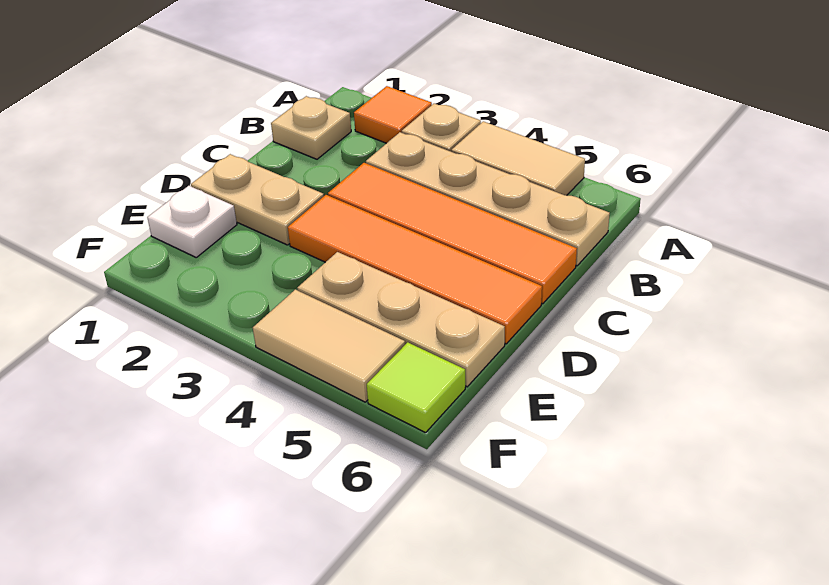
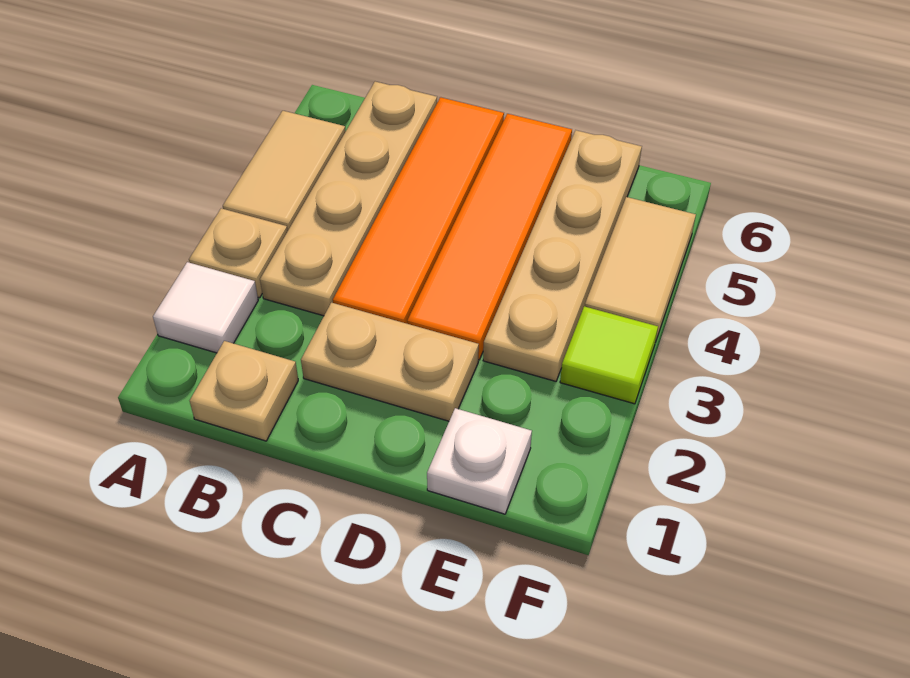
orange tile A2 level 1 -> white tile A2 level 1
tan plate D1:D2 level 1 -> tan plate C2:D2 level 1
tan plate E4:E6 level 1 -> tan plate E3:E6 level 1
lime tile F6 level 1 -> lime tile F3 level 1

